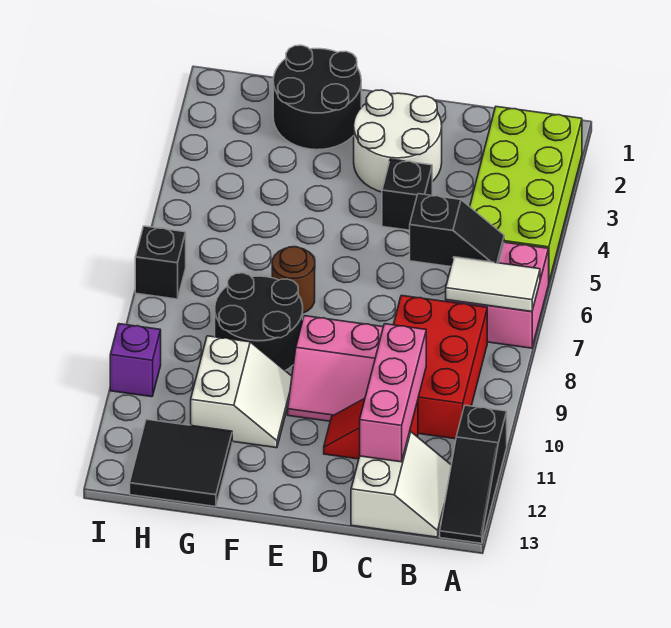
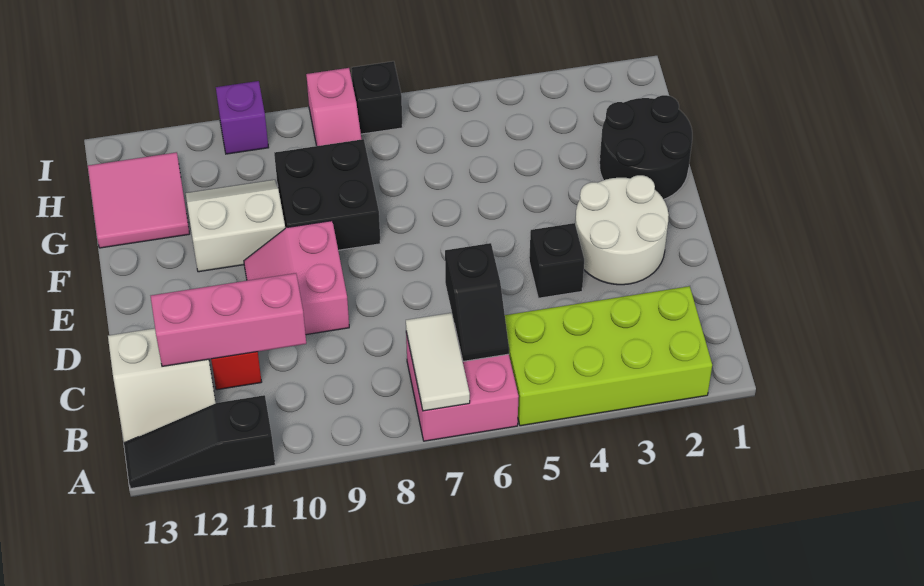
red brick B8:C10 level 1 -> none
brown round brick F7 level 1 -> none
black round brick F8:G9 level 1 -> black brick F8:G9 level 1
white slope F10:G11 level 1 top G -> white slope F10:G11 level 1 top F
black tile G12:H13 level 1 -> pink tile G12:H13 level 1
none -> pink slope H8:I8 level 1 top I

